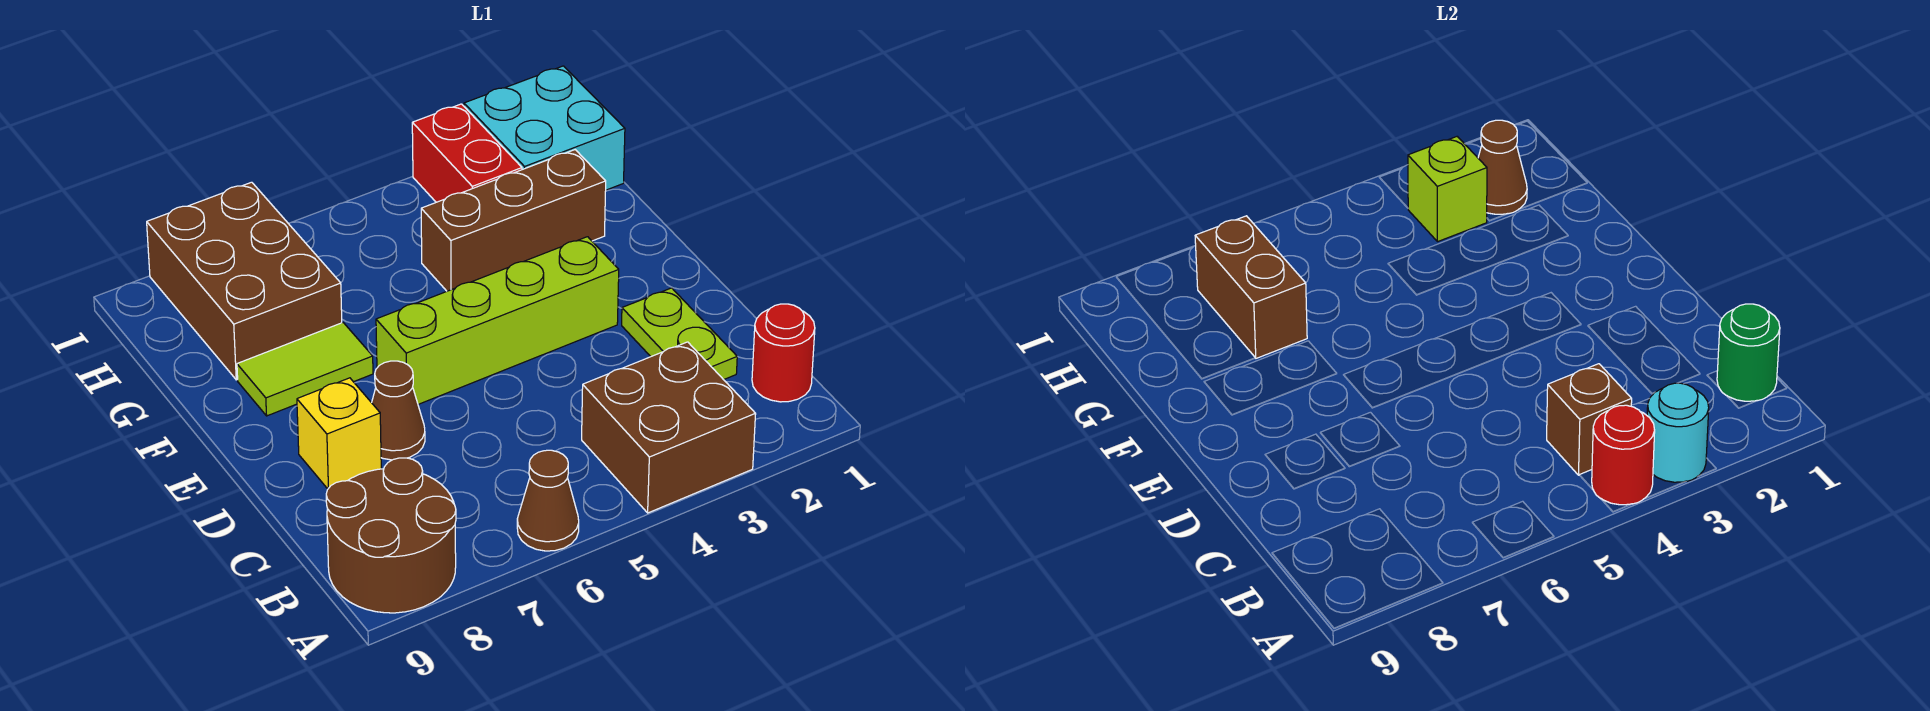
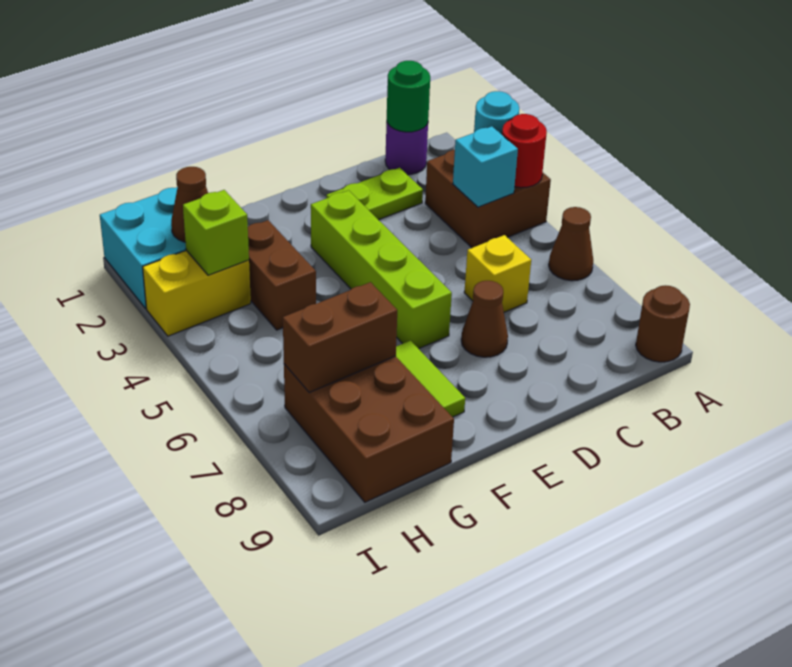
brown round brick A8:B9 level 1 -> brown round brick A9 level 1
red round brick B1 level 1 -> purple round brick B1 level 1
brown brick B4 level 2 -> cyan brick B4 level 2
yellow brick D8 level 1 -> yellow brick C6 level 1
brown brick G2:G4 level 1 -> brown brick G3:G4 level 1
brown brick G7:I8 level 1 -> brown brick G7:H9 level 1
red brick H3:I3 level 1 -> yellow brick H3:I3 level 1

